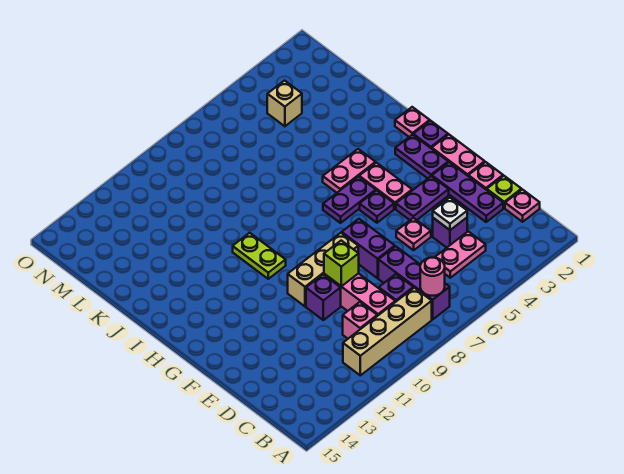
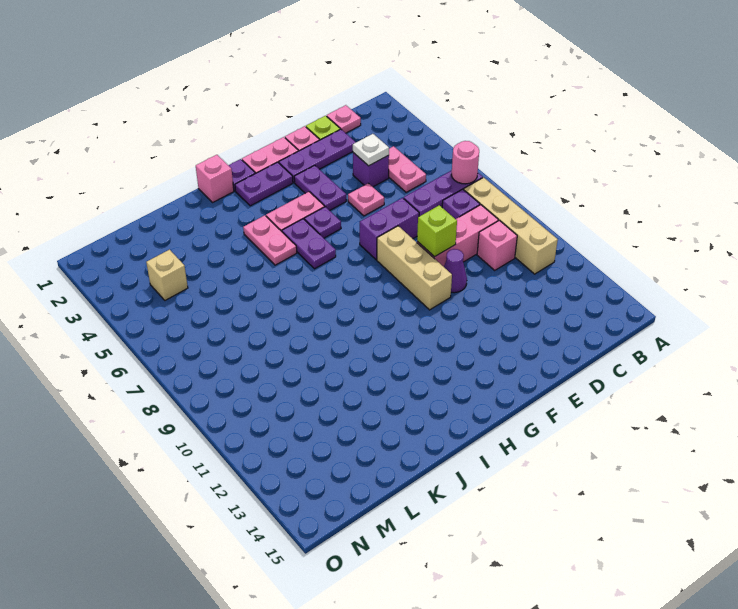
purple brick E10 level 1 -> purple cone E10 level 1
lime plate H10:I10 level 1 -> none
pink plate I1 level 1 -> pink brick I1 level 1

